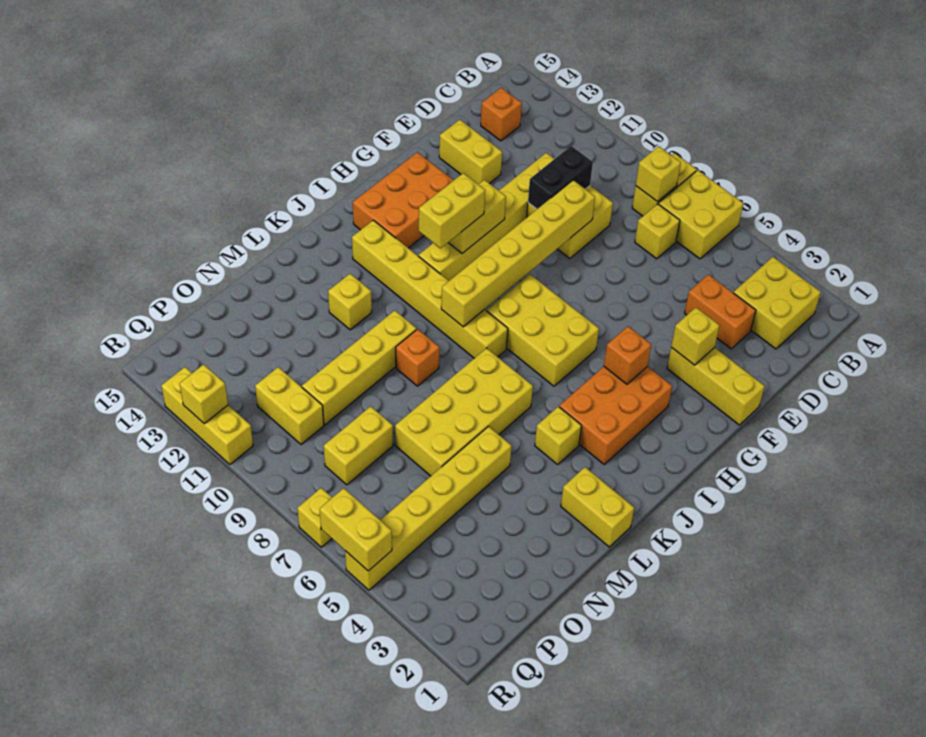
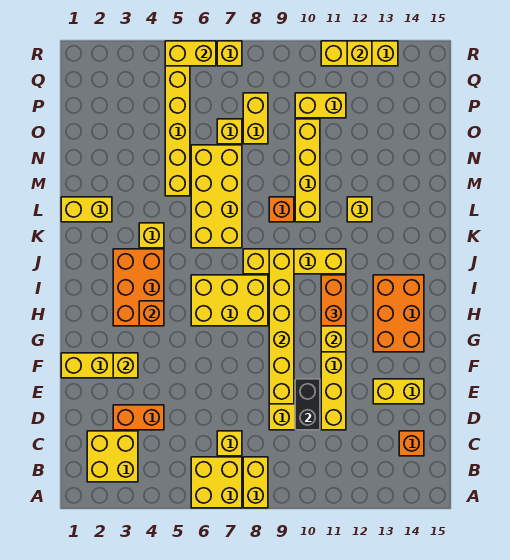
yellow brick B8 level 2 -> yellow brick O7 level 1
yellow brick H11:I11 level 3 -> orange brick H11:I11 level 3
yellow brick J8:J13 level 1 -> yellow brick J8:J11 level 1

